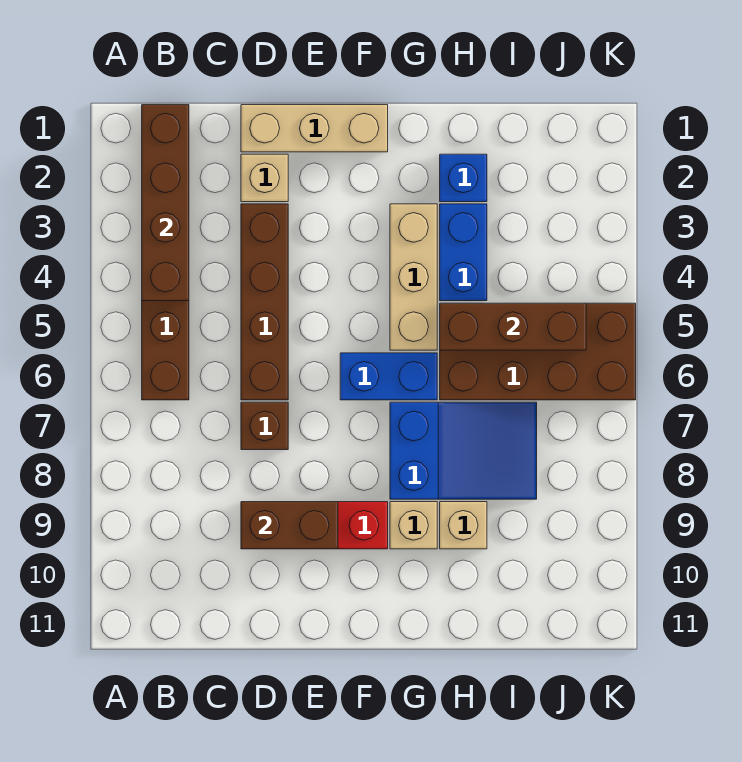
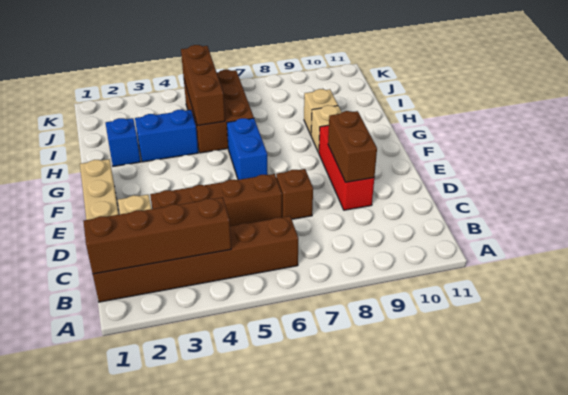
tan brick G3:G5 level 1 -> none
blue slope G7:I8 level 1 top G -> none
brown brick H5:K6 level 1 -> brown brick H5:J6 level 1

